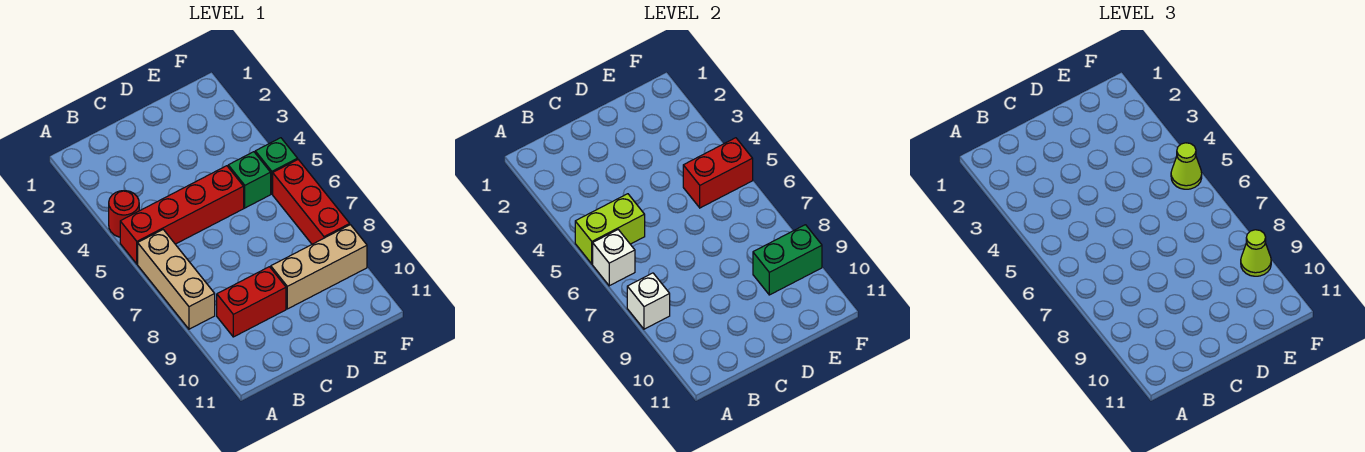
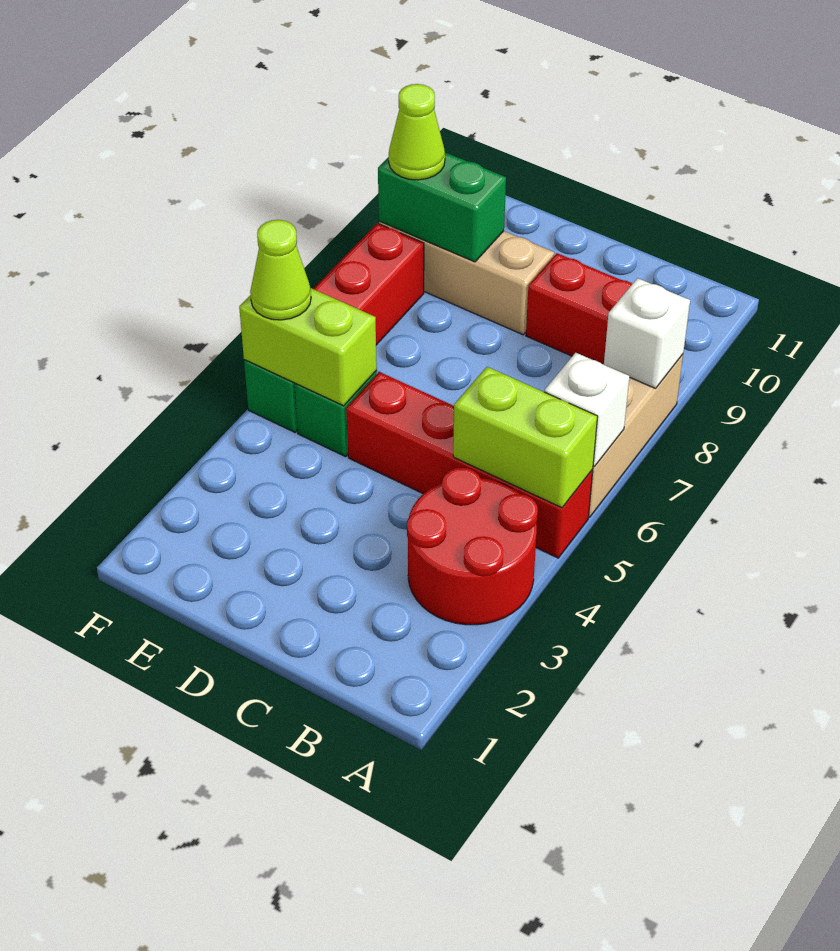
red round brick A4 level 1 -> red round brick A3:B4 level 1
red brick E5:F5 level 2 -> lime brick E5:F5 level 2

